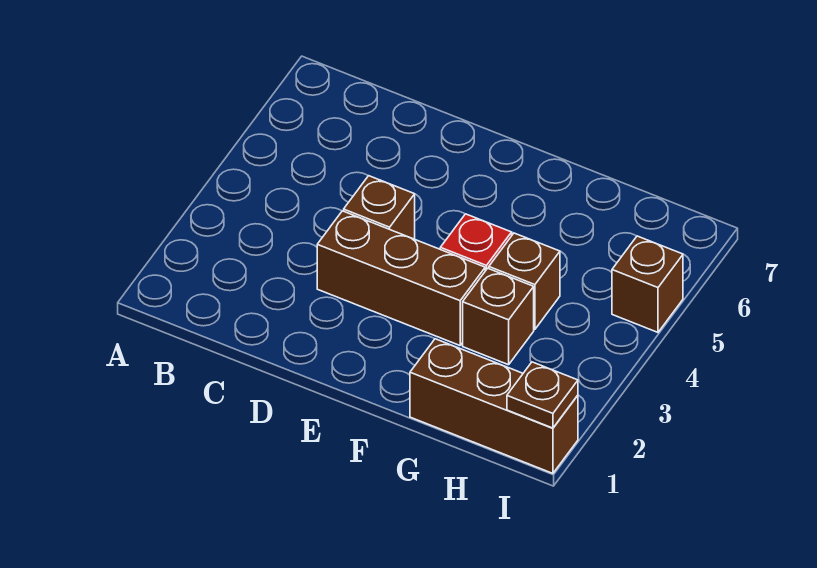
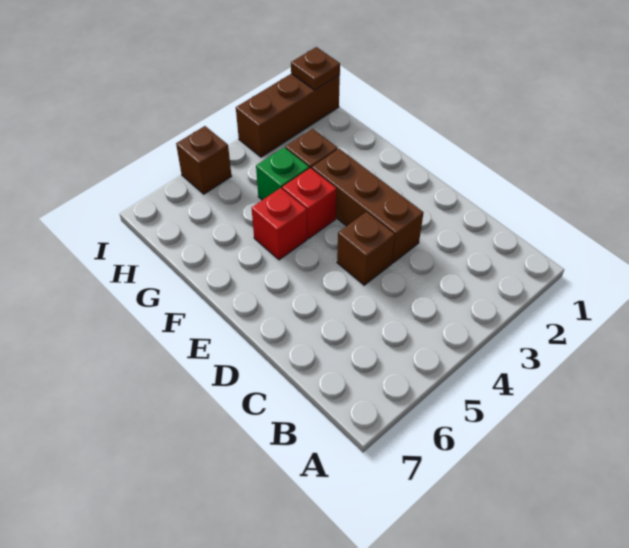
none -> red brick F5 level 1
brown brick G1:I1 level 1 -> brown brick I1:I3 level 1
brown brick G4 level 1 -> green brick G4 level 1

